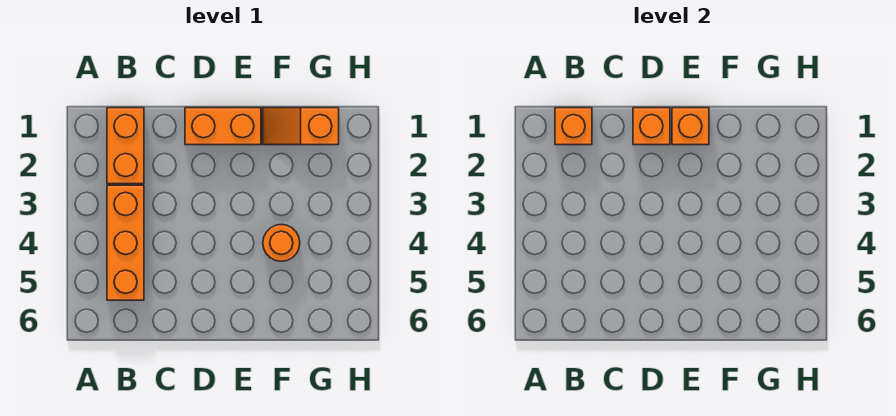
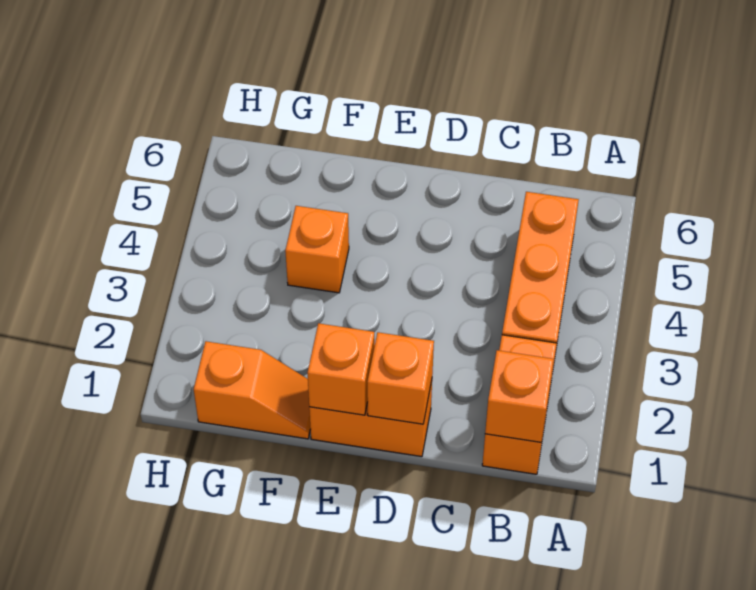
orange round brick F4 level 1 -> orange brick F4 level 1

